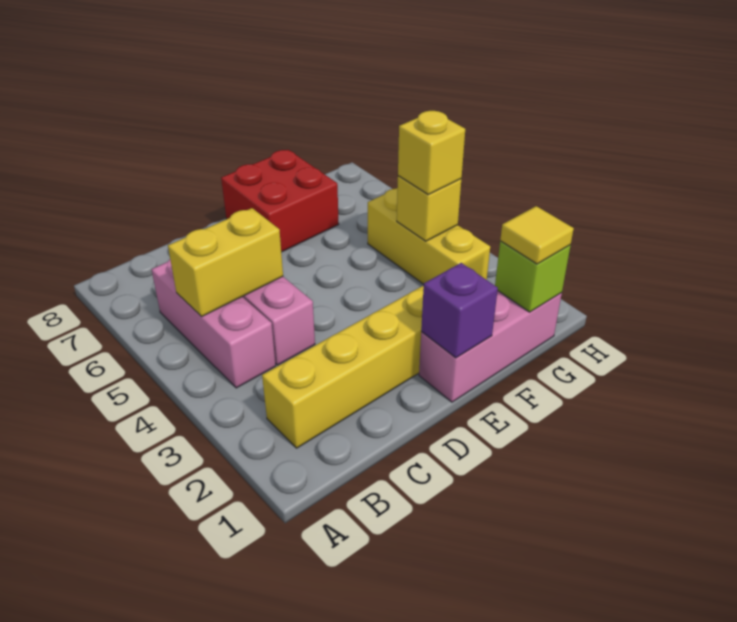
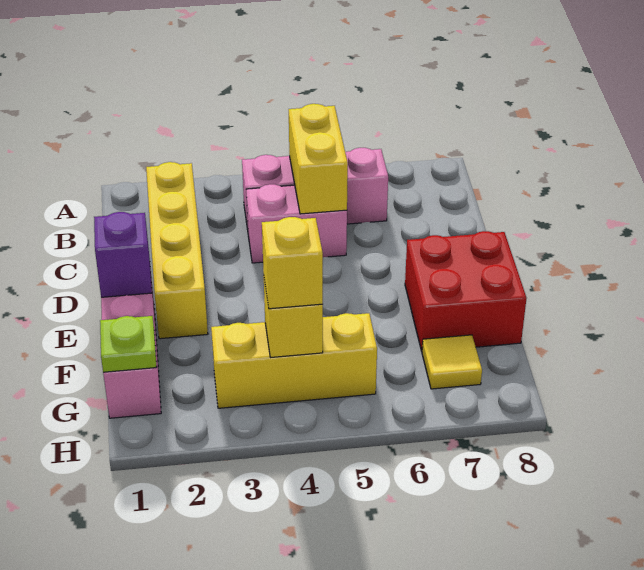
lime brick G1 level 2 -> lime plate G1 level 2
yellow tile G1 level 3 -> yellow tile G7 level 1

